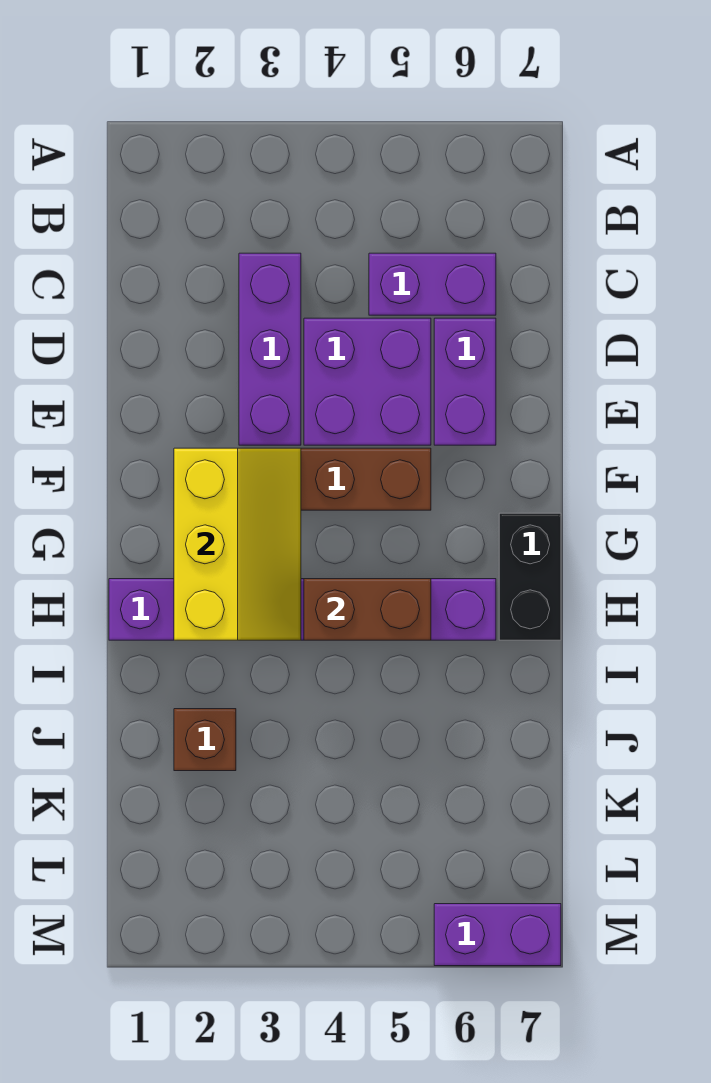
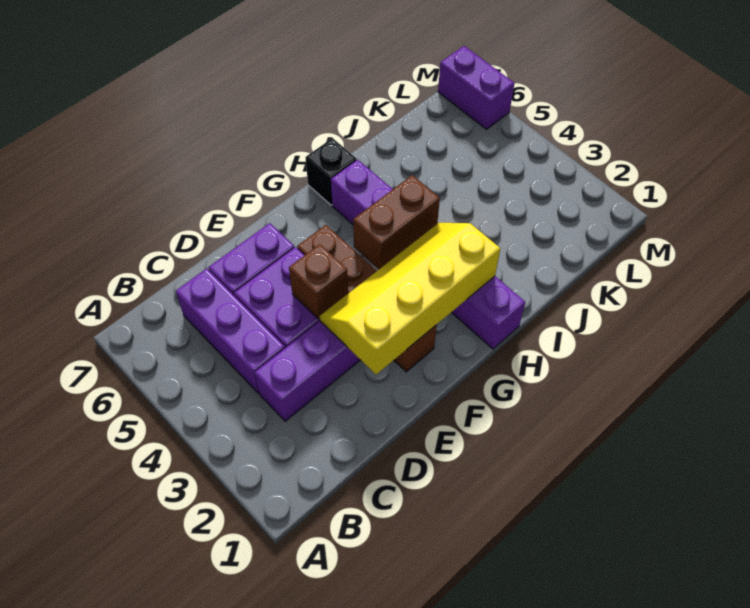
purple brick C5:C6 level 1 -> purple brick C4:C6 level 1
yellow slope F2:H3 level 2 top 2 -> yellow slope E2:H3 level 2 top 2
black brick G7:H7 level 1 -> black brick H7 level 1
brown brick H4:H5 level 2 -> brown brick G4:H4 level 2
brown brick J2 level 1 -> brown brick E4 level 2

